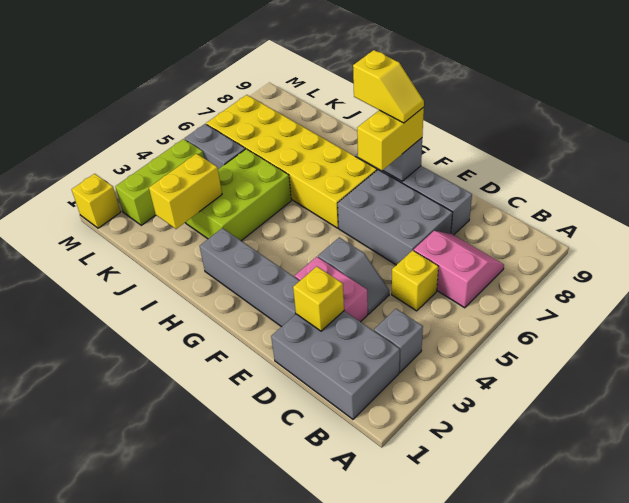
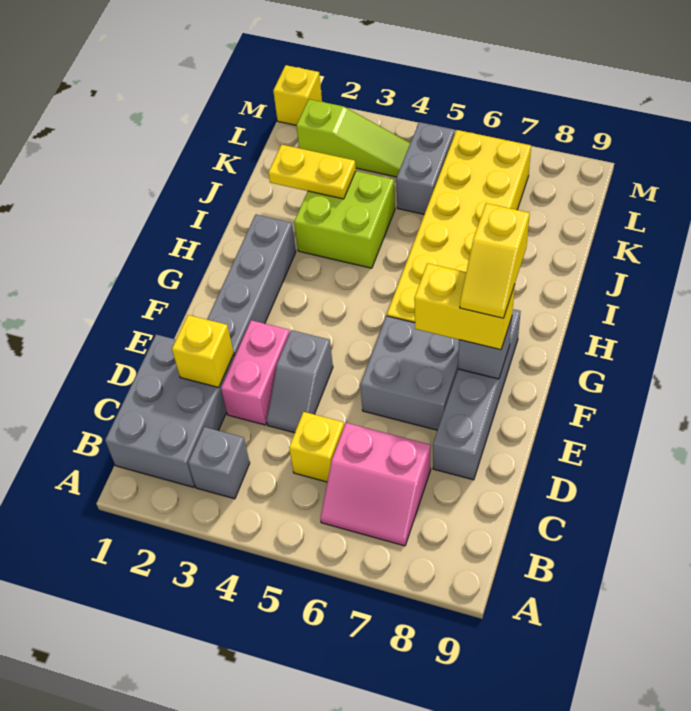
pink slope B6:C7 level 1 top 6 -> pink slope B6:C7 level 1 top C
grey brick D6:F7 level 1 -> grey brick E6:F7 level 1
lime brick I3:J5 level 1 -> lime brick I3:J4 level 1
yellow brick J2:J3 level 2 -> yellow plate J2:J3 level 2
lime brick L2:L4 level 1 -> lime slope L2:L4 level 1 top 2

